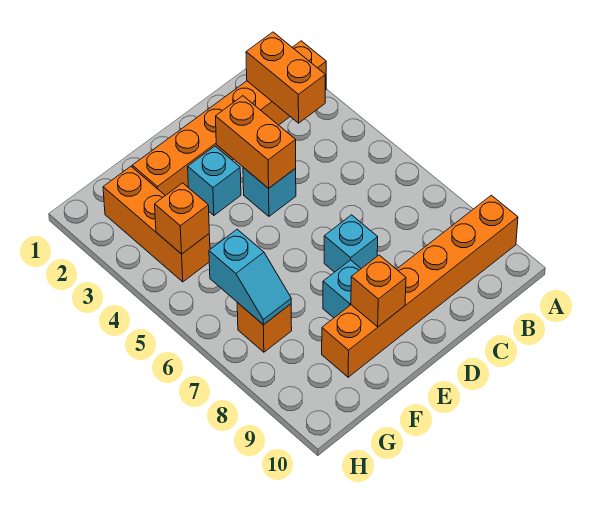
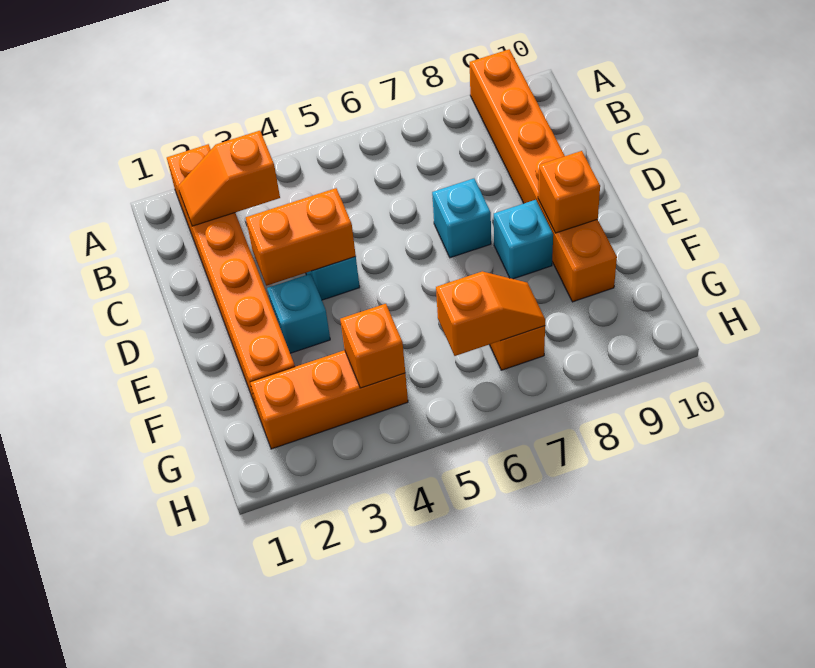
orange brick B2:B3 level 2 -> orange slope B2:B3 level 2 top 3
cyan slope G6:G7 level 2 top 6 -> orange slope G6:G7 level 2 top 6

